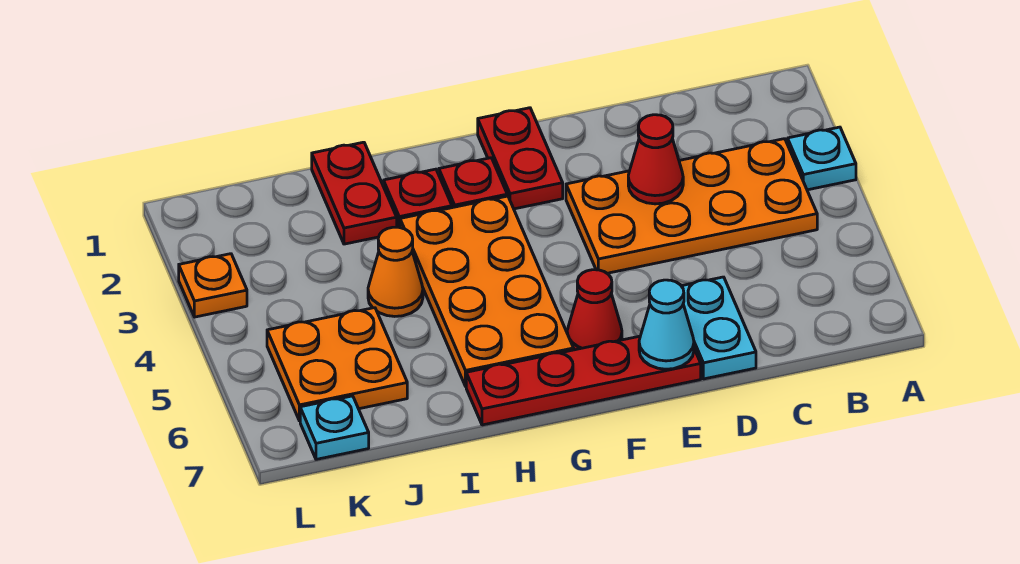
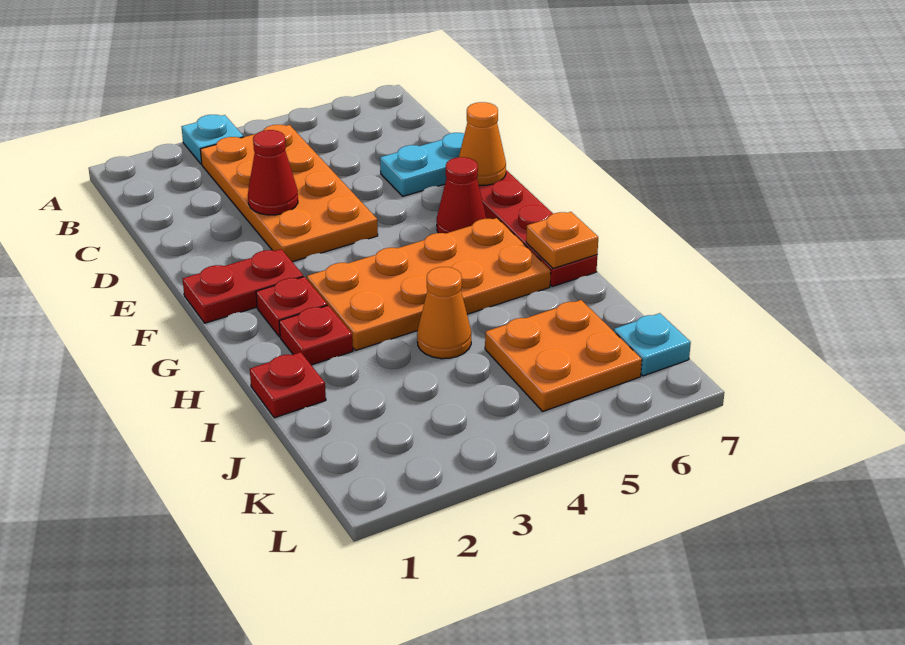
cyan cone E7 level 2 -> orange cone E7 level 2
red plate I1:I2 level 1 -> red plate I1 level 1
orange plate L3 level 1 -> orange plate H7 level 2

